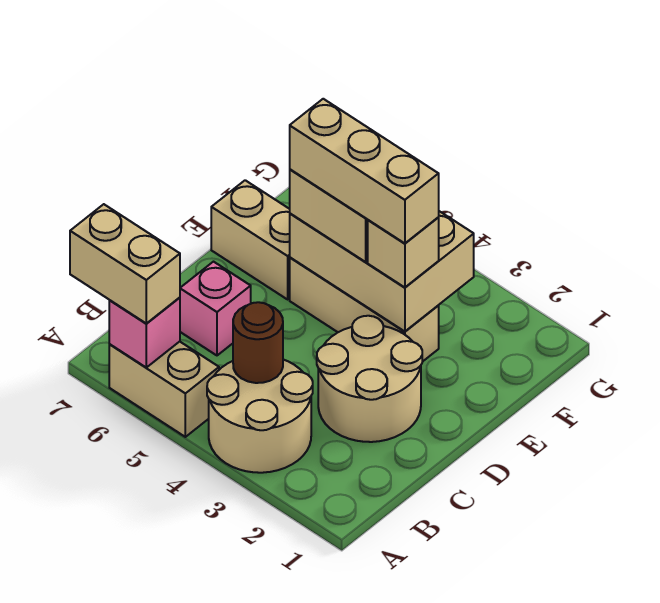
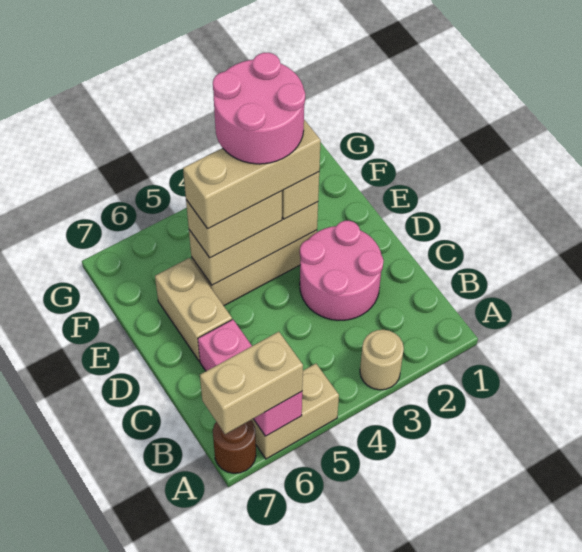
tan round brick A3:B4 level 1 -> tan round brick A3 level 1
brown round brick B4 level 2 -> brown round brick A7 level 1
tan round brick C2:D3 level 1 -> pink round brick C2:D3 level 1
tan brick E3:F5 level 2 -> tan brick E3:E5 level 2
none -> pink round brick E3:F4 level 5
tan brick E6:E7 level 1 -> tan brick D6:E6 level 1

